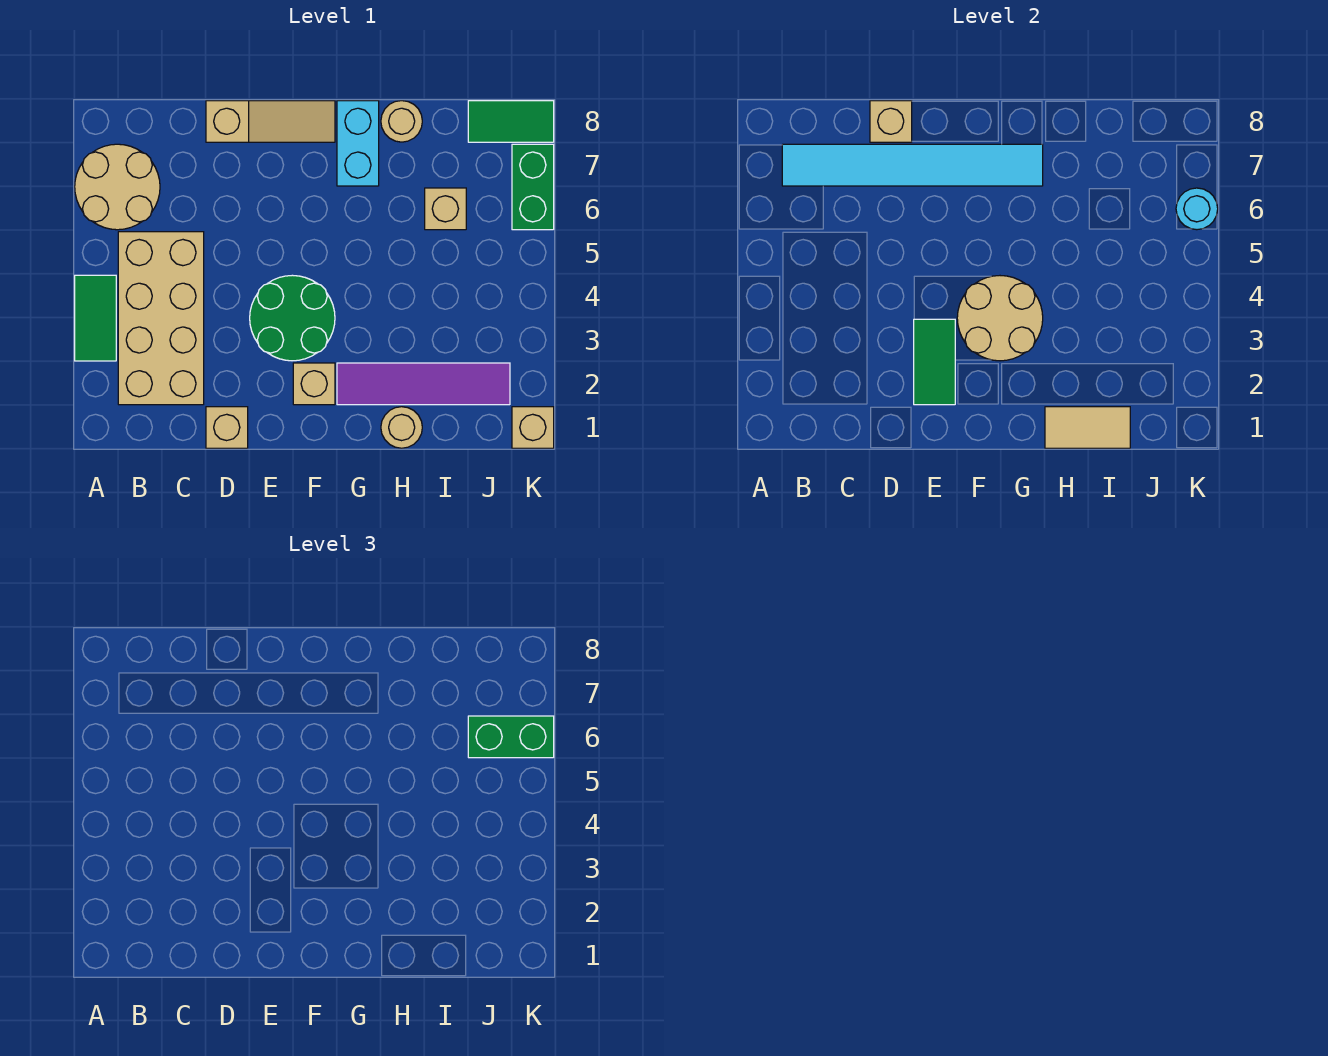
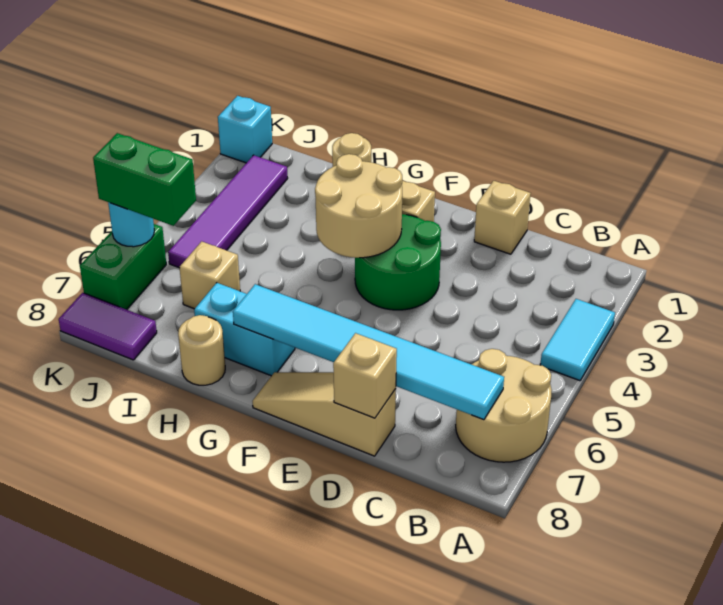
green tile A3:A4 level 1 -> cyan tile A3:A4 level 1
tan brick B2:C5 level 1 -> none
green tile E2:E3 level 2 -> none
purple tile G2:J2 level 1 -> purple tile J2:J5 level 1
cyan brick G7:G8 level 1 -> cyan brick G7:H7 level 1
tan tile H1:I1 level 2 -> none
green tile J8:K8 level 1 -> purple tile J8:K8 level 1
tan brick K1 level 1 -> cyan brick K1 level 1

